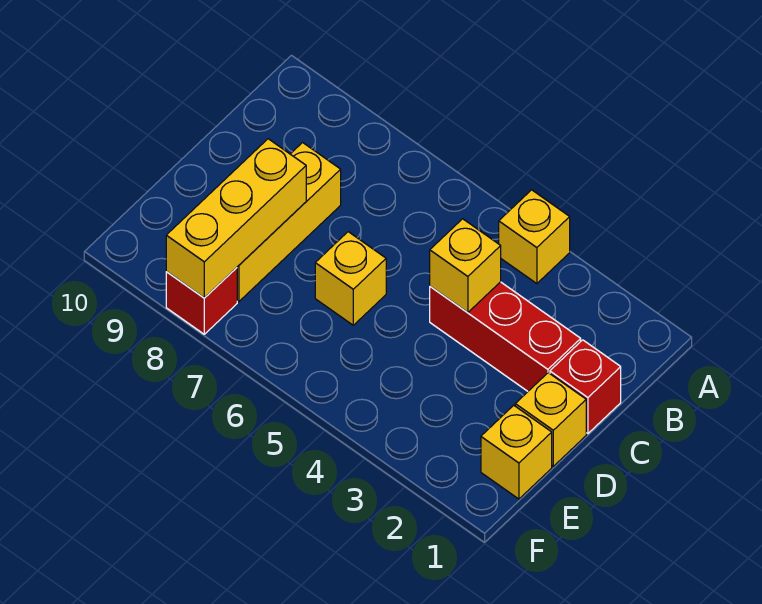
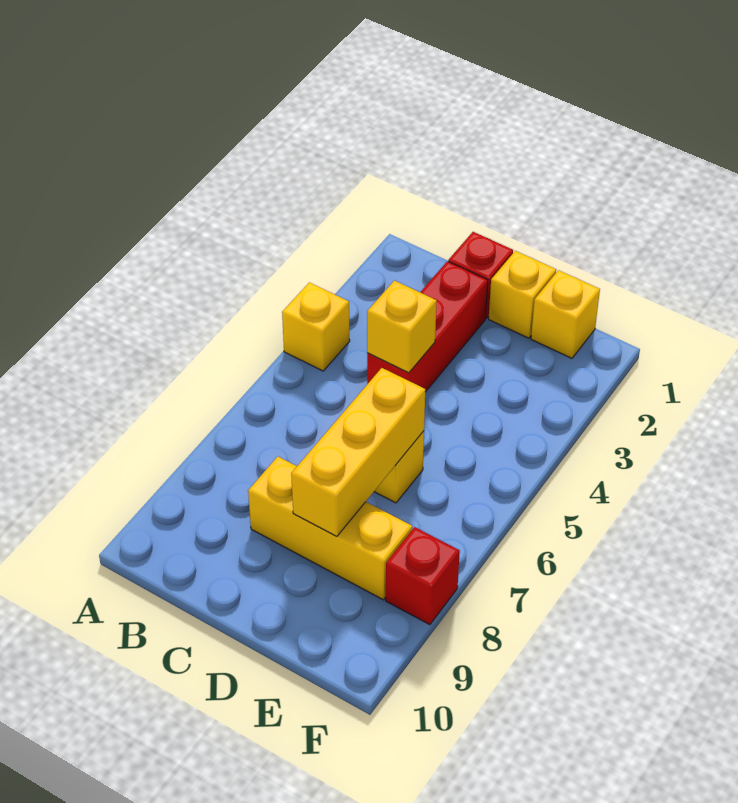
yellow brick D8:F8 level 2 -> yellow brick D6:D8 level 2

